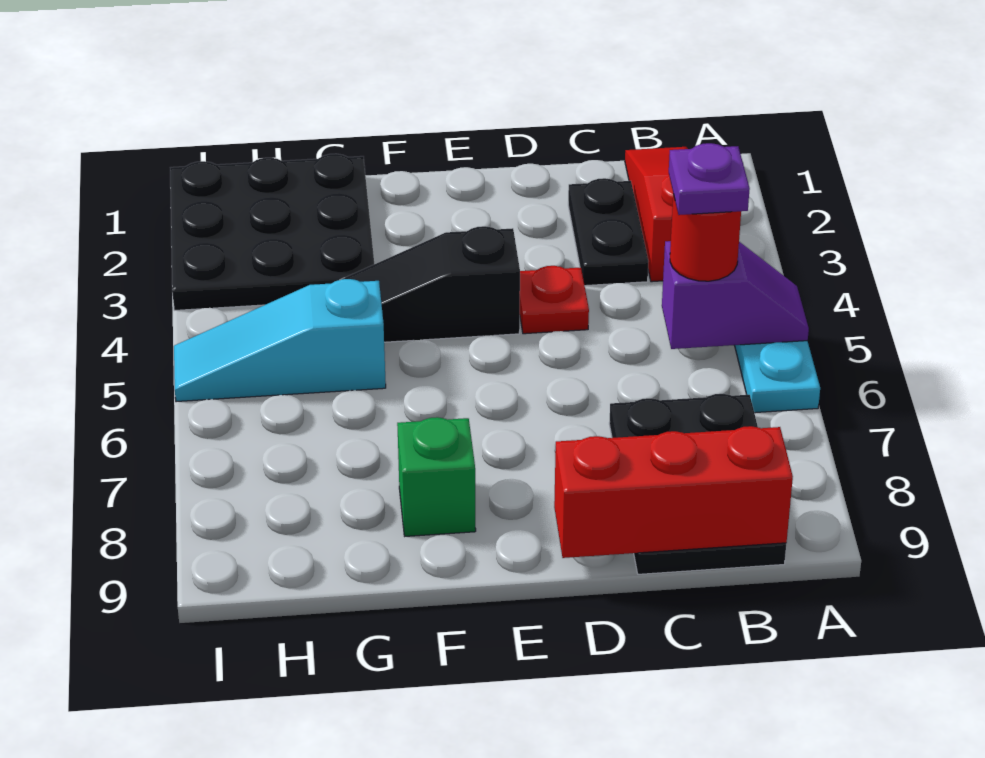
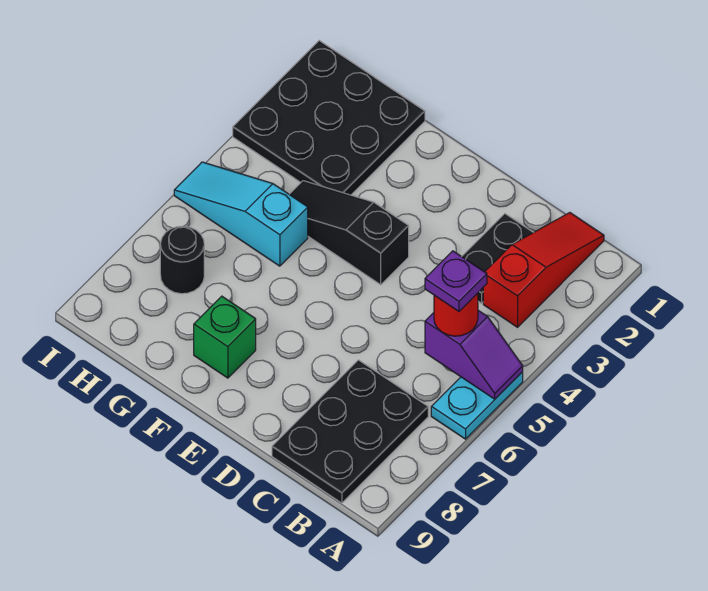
red brick B9:D9 level 2 -> none
red plate D4 level 1 -> none
none -> black round brick H7 level 1

